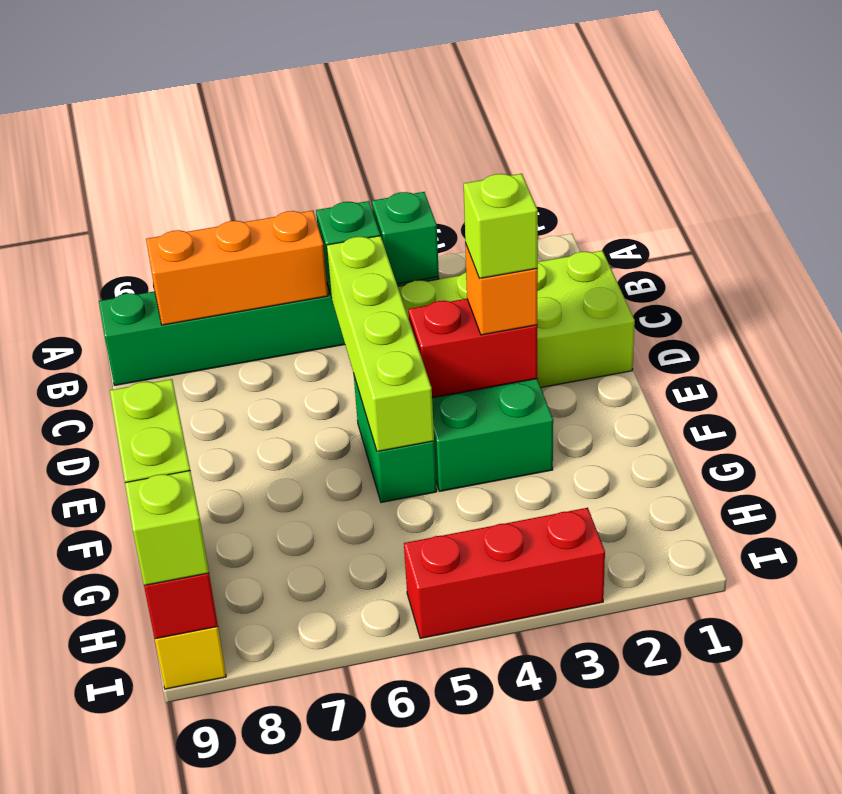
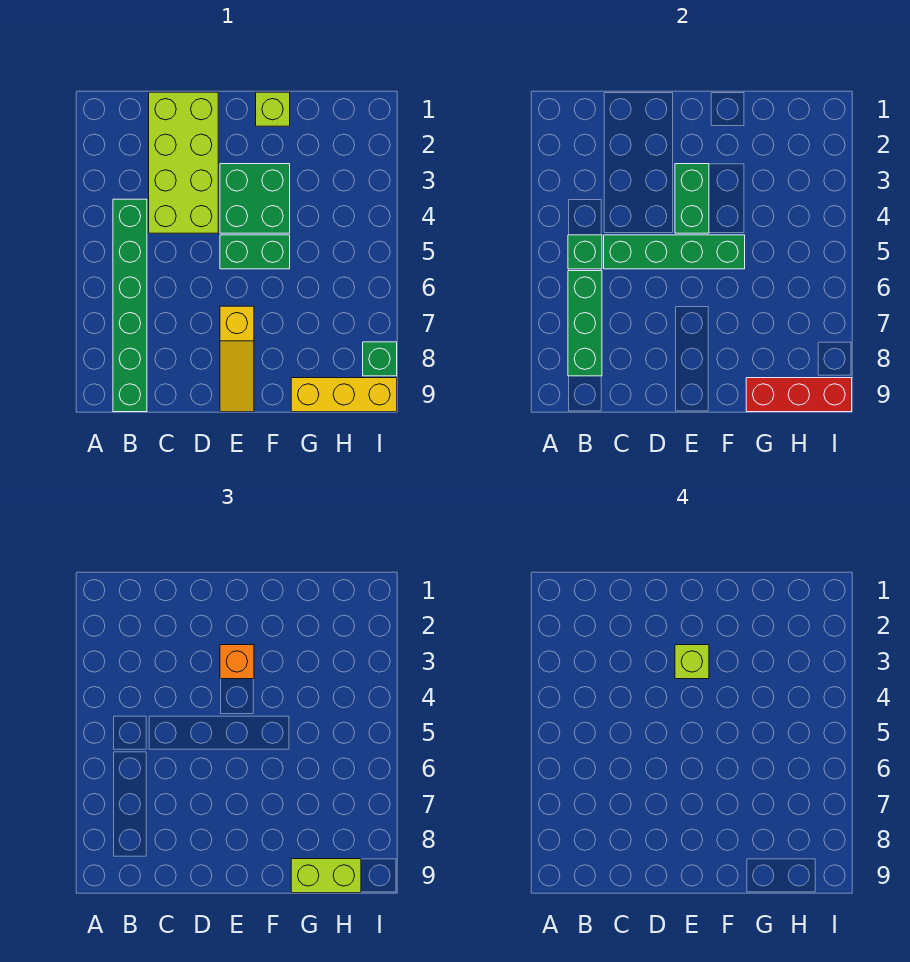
green brick B4 level 2 -> green brick I8 level 1
orange brick B6:B8 level 2 -> green brick B6:B8 level 2
lime brick C5:F5 level 2 -> green brick C5:F5 level 2
red brick E3:E4 level 2 -> green brick E3:E4 level 2
none -> yellow slope E7:E9 level 1 top 7
red brick I3:I5 level 1 -> none
lime brick I9 level 3 -> lime brick F1 level 1

